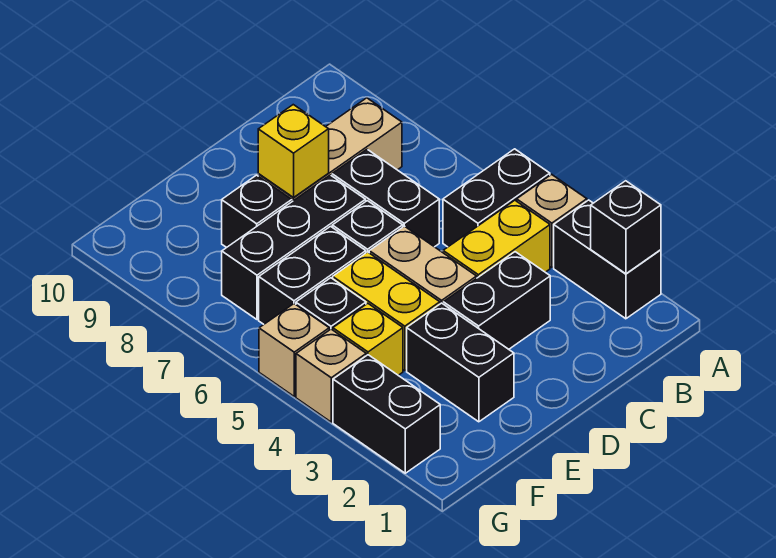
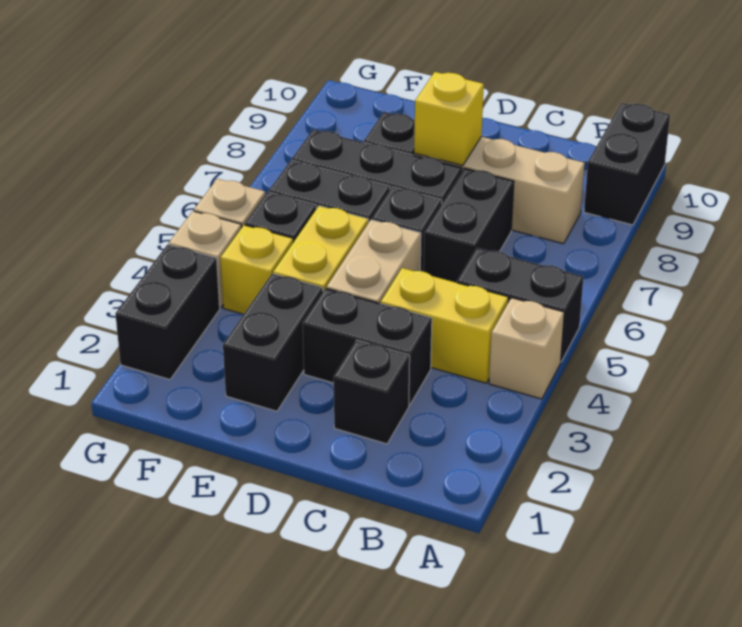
black brick A2:A3 level 1 -> black brick A9:A10 level 1
black brick A2 level 2 -> black brick C2 level 1

